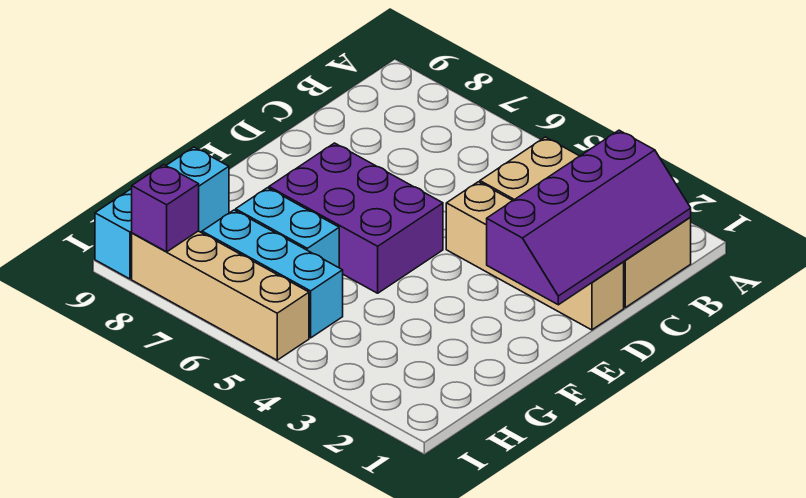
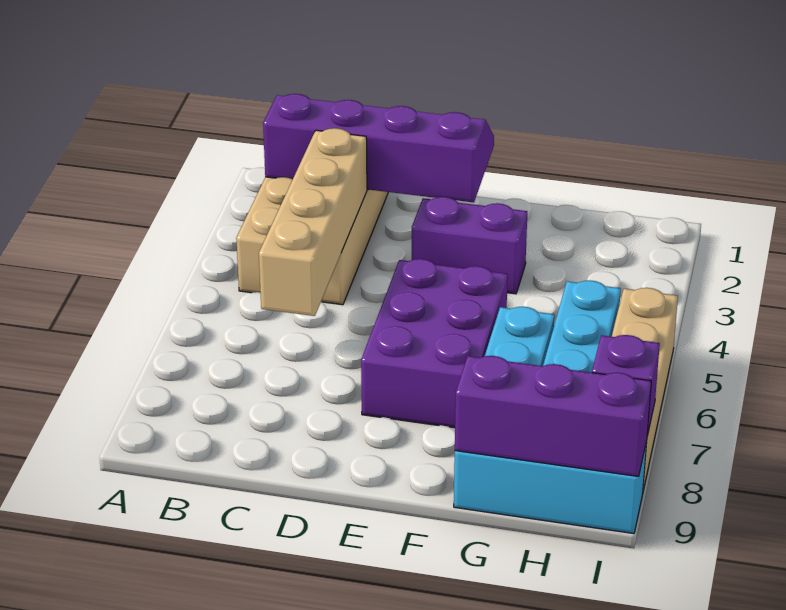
tan brick D1:D4 level 1 -> tan brick C3:C6 level 2
none -> purple brick E3:F3 level 1
none -> purple brick G9:I9 level 2

